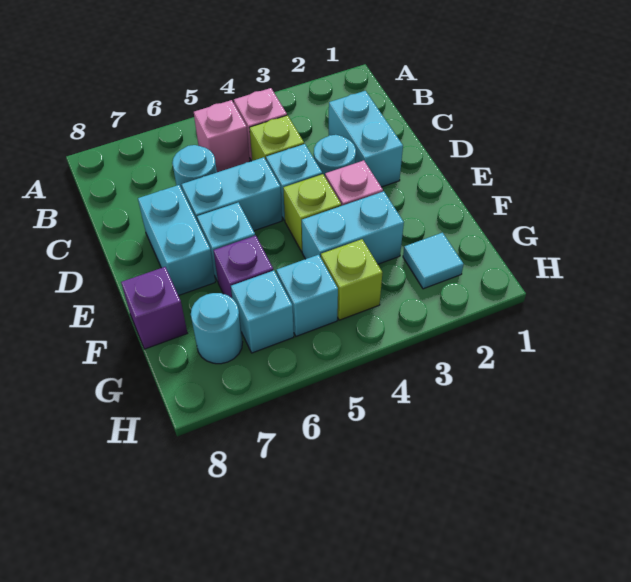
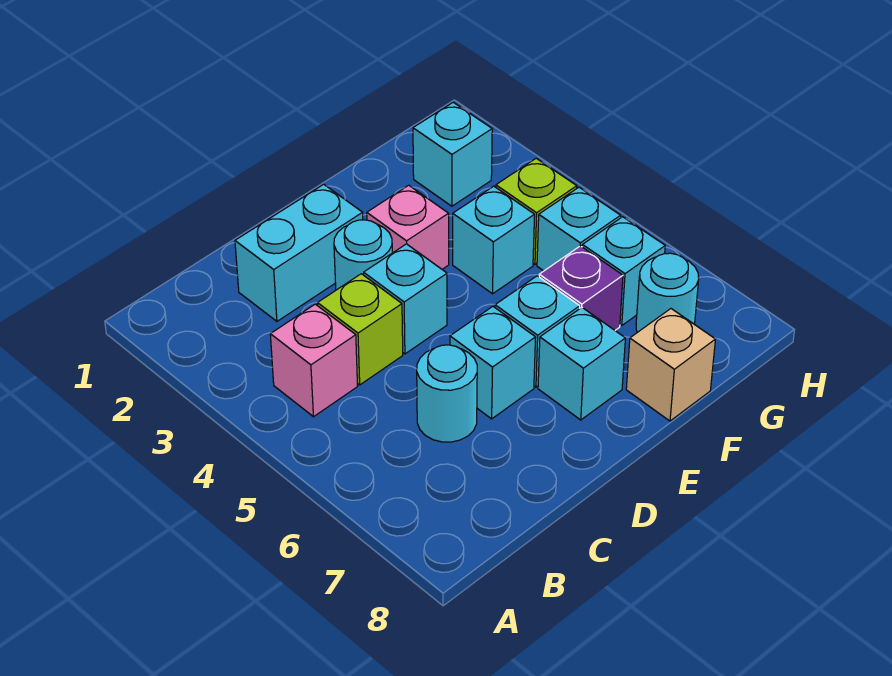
pink brick B5 level 1 -> none
cyan brick D5:D6 level 1 -> cyan brick D6 level 1
cyan brick D7:E7 level 1 -> cyan brick E7 level 1
lime brick E4 level 1 -> none
cyan brick F3:F4 level 1 -> cyan brick F4 level 1
purple brick F8 level 1 -> tan brick F8 level 1
cyan tile G2 level 1 -> cyan brick G2 level 1

